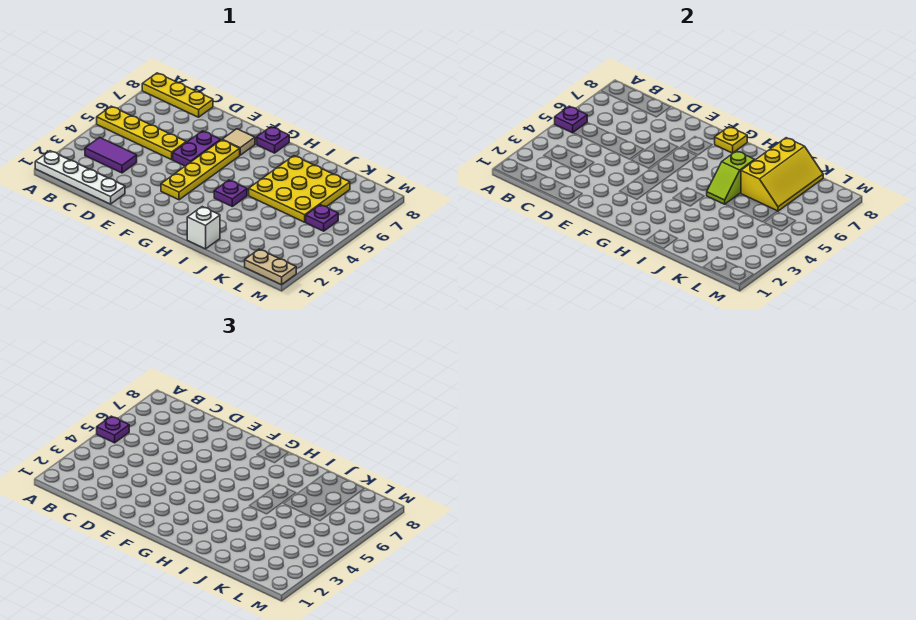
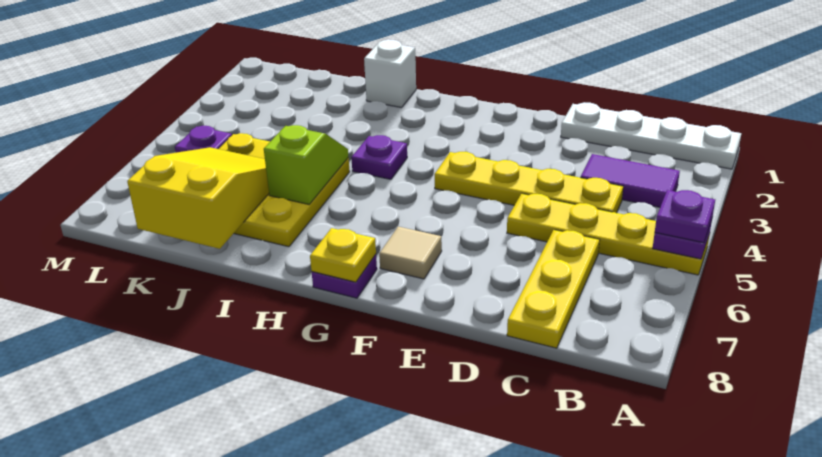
yellow plate A8:C8 level 1 -> yellow plate C6:C8 level 1
purple plate E5:E6 level 1 -> none
yellow plate F3:F6 level 1 -> yellow plate C4:F4 level 1
yellow slope J6:K8 level 2 top J -> yellow slope J6:K8 level 2 top 8
tan plate L1:M1 level 1 -> none

